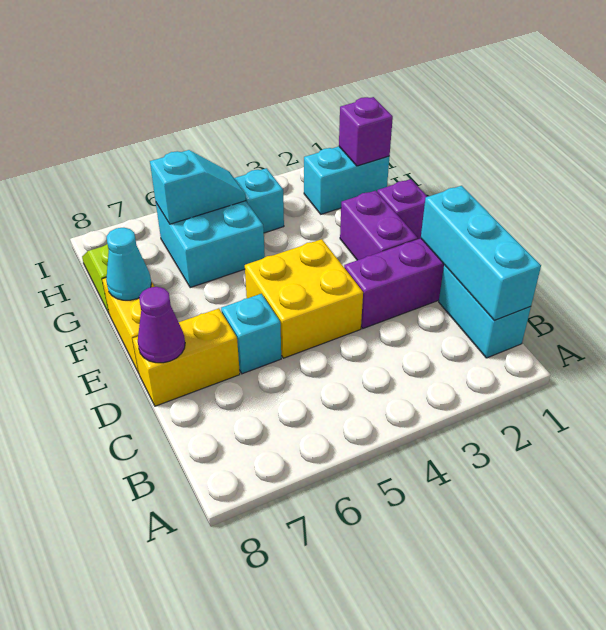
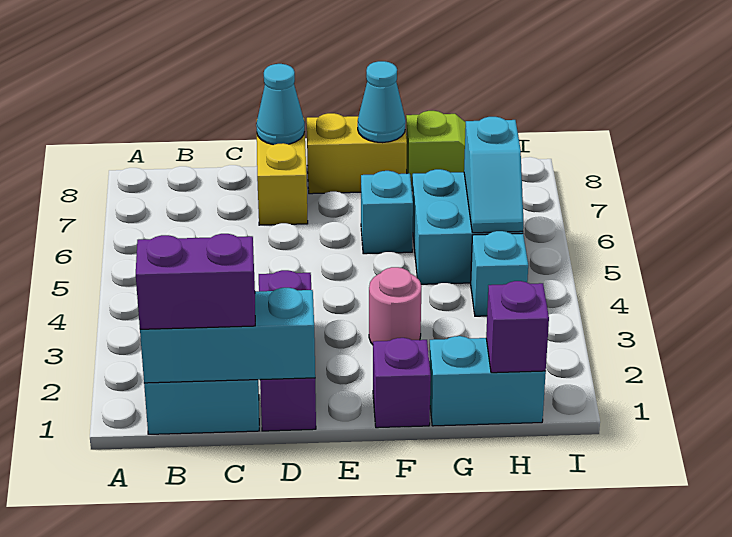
yellow brick D4:E5 level 1 -> none
cyan brick D6 level 1 -> cyan brick F6 level 1
purple cone D8 level 2 -> cyan cone D8 level 2
purple brick E2:F2 level 1 -> purple brick B1:C1 level 3
none -> pink round brick F3 level 1
cyan brick H1:H2 level 1 -> cyan brick G1:H1 level 1

